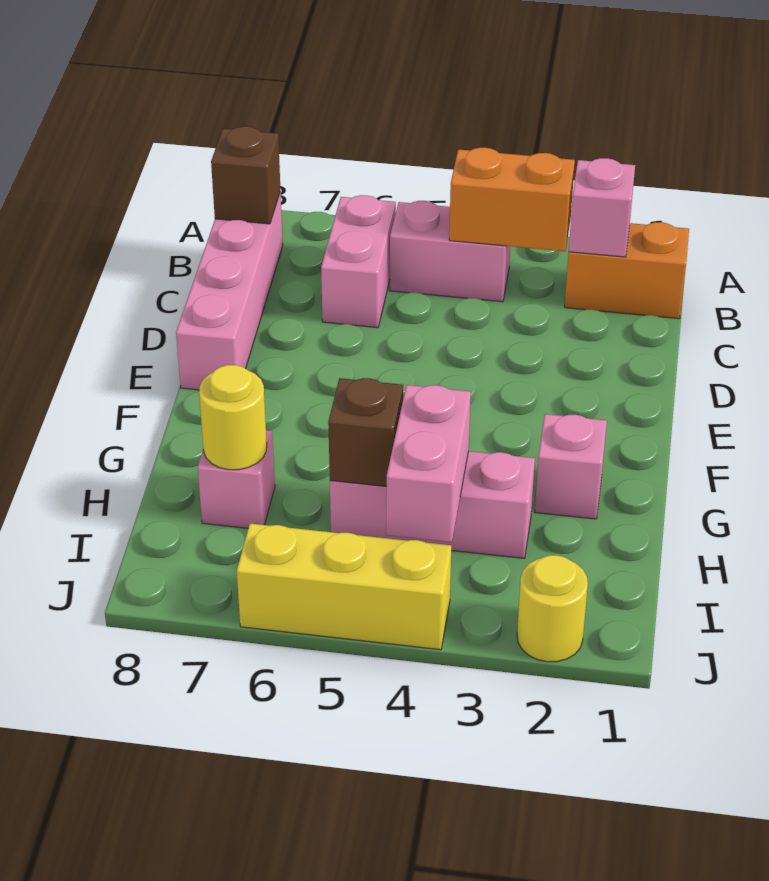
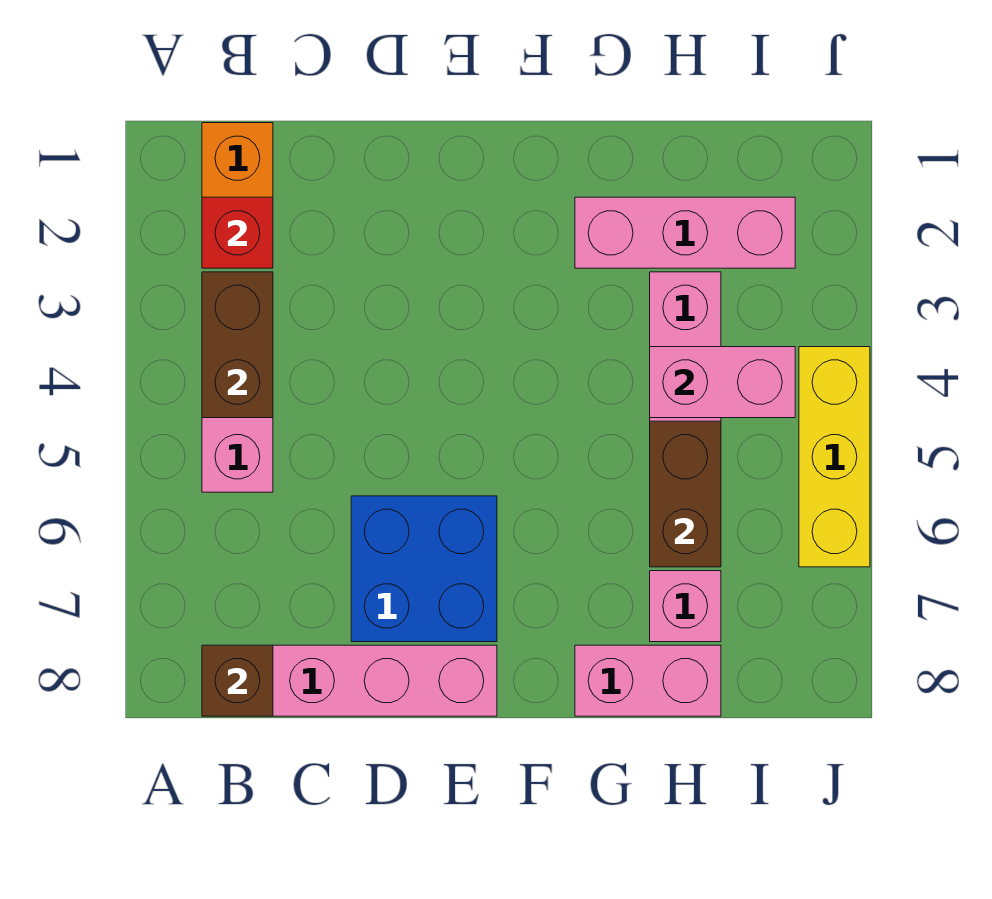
pink brick B2 level 2 -> red brick B2 level 2
orange brick B3:B4 level 2 -> brown brick B3:B4 level 2
pink brick B6:C6 level 1 -> pink brick G8:H8 level 1
none -> blue brick D6:E7 level 1
pink brick G2 level 1 -> pink brick G2:I2 level 1
brown brick H5 level 2 -> brown brick H5:H6 level 2
yellow round brick H7 level 2 -> none
yellow round brick J2 level 1 -> none

